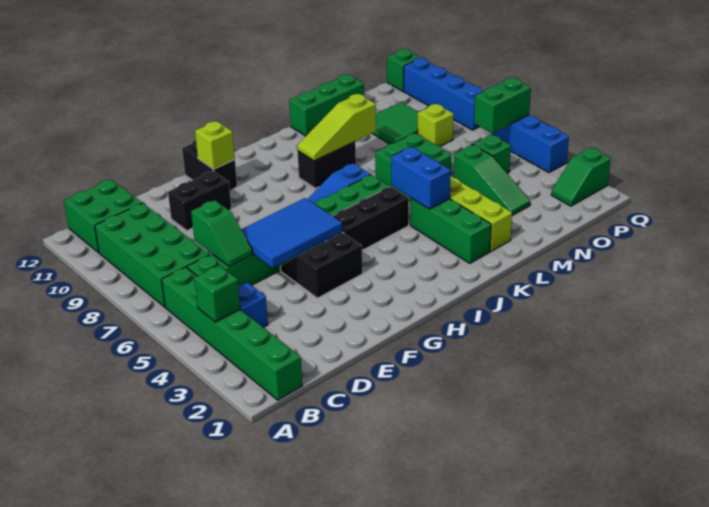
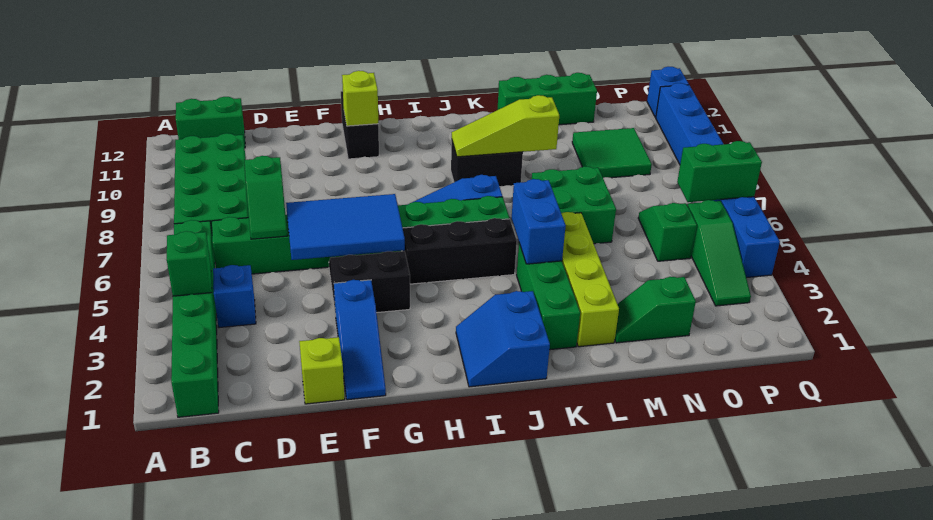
green brick B11:C12 level 1 -> green brick B12:C12 level 1
black brick E10:F10 level 1 -> none
none -> blue slope F1:F3 level 1 top 3
none -> blue slope I1:J2 level 1 top J
green slope N3:N5 level 1 top 5 -> green slope P3:P5 level 1 top 5
lime brick O8 level 1 -> lime brick E1 level 1
green slope P2:Q2 level 1 top Q -> green slope M2:N2 level 1 top N
green brick Q12 level 1 -> blue brick Q12 level 1

